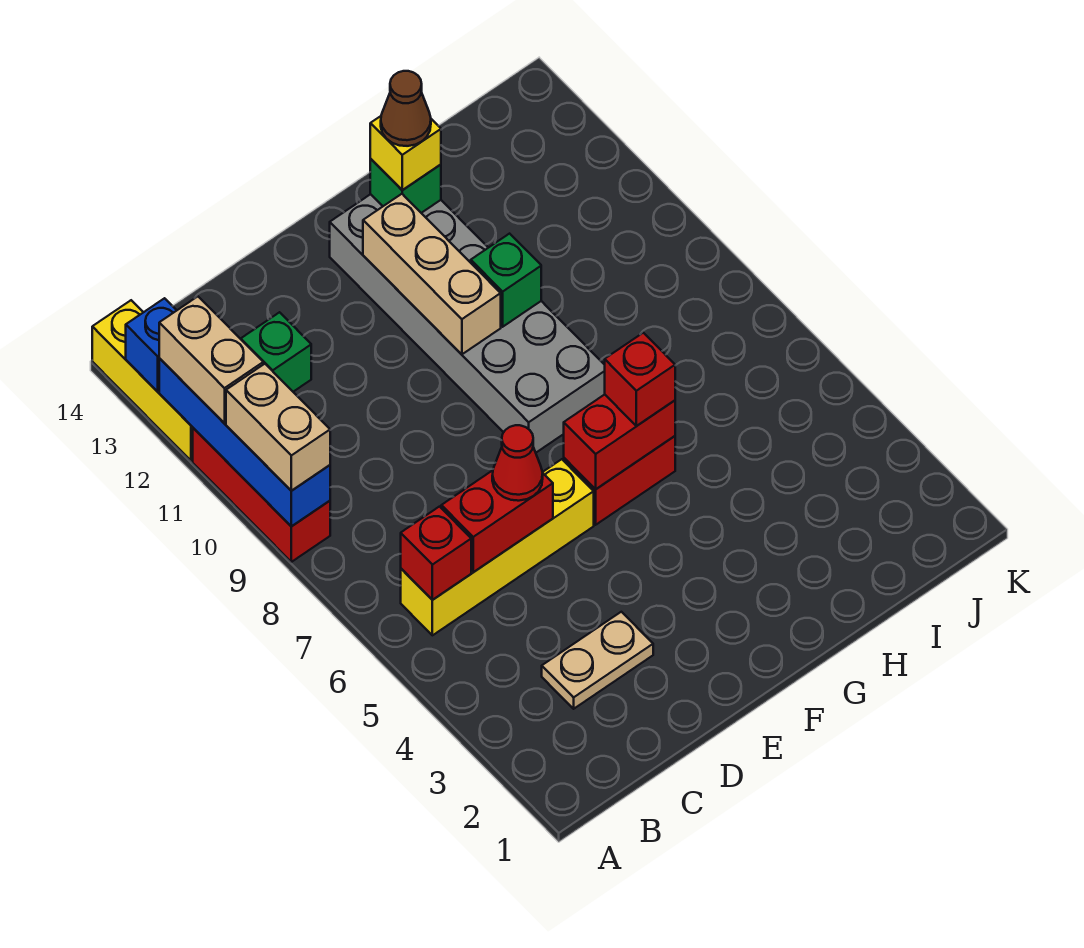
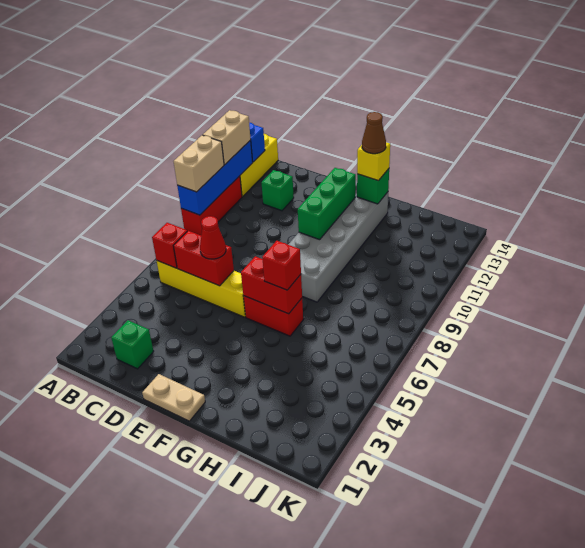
tan plate C3:D3 level 1 -> tan plate E1:F1 level 1
tan brick F10:F12 level 2 -> green brick F10:F12 level 2
green brick G10 level 2 -> green brick C2 level 1

